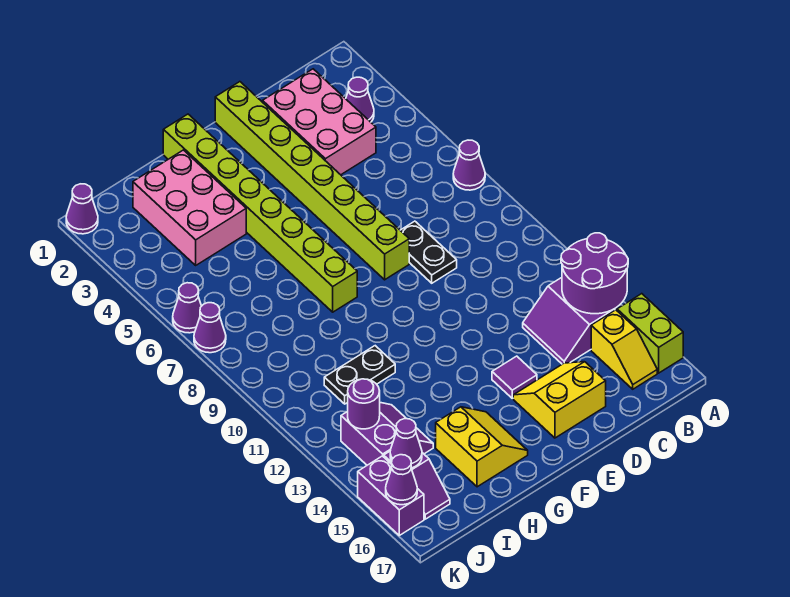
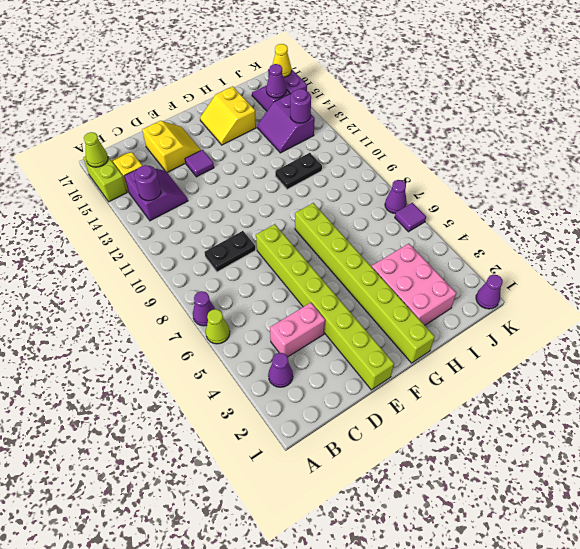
none -> lime cone A6 level 1
purple round brick A13:B14 level 2 -> purple round brick B13 level 2
none -> lime cone A16 level 2
pink brick C2:D4 level 1 -> pink brick C4:D4 level 1
black plate D8:D9 level 1 -> black plate C9:D9 level 1
yellow slope D15:E16 level 1 top 16 -> yellow slope D15:E16 level 1 top D
purple cone K6 level 1 -> purple tile K6 level 1
purple cone K16 level 2 -> yellow cone K16 level 2

